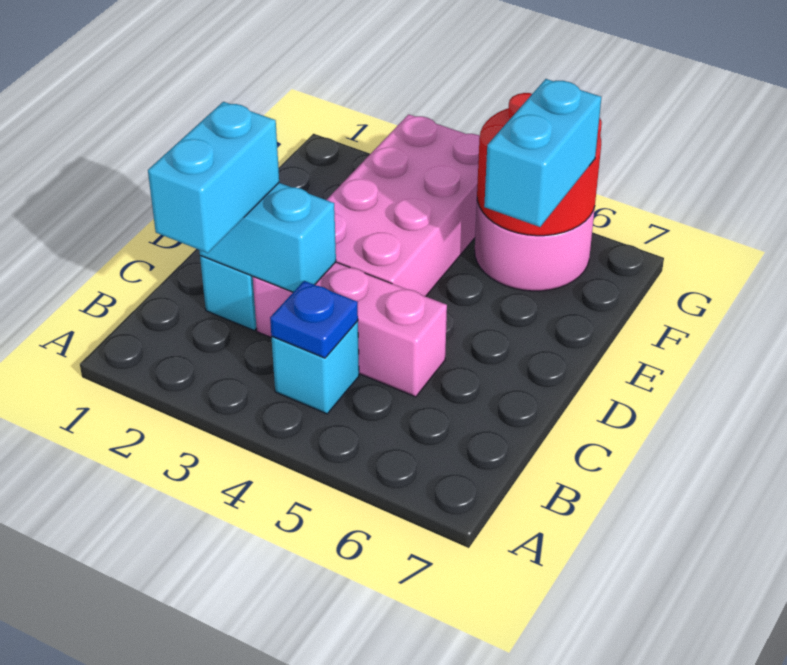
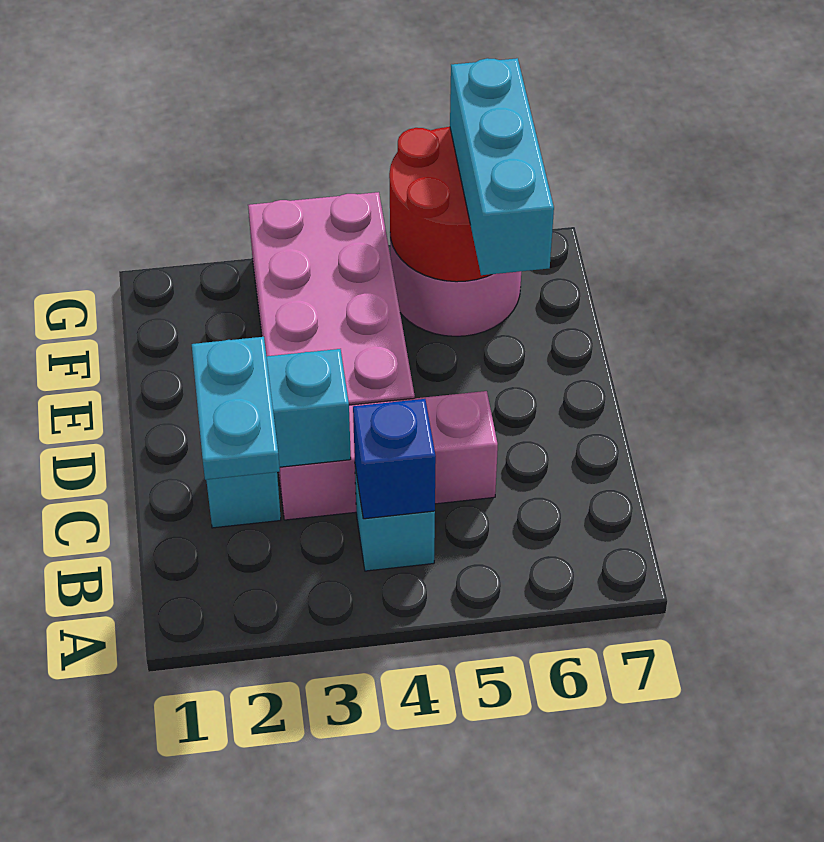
cyan brick B2:C2 level 3 -> cyan plate B2:C2 level 3
blue plate B4 level 2 -> blue brick B4 level 2
cyan brick E6:F6 level 3 -> cyan brick E6:G6 level 3

